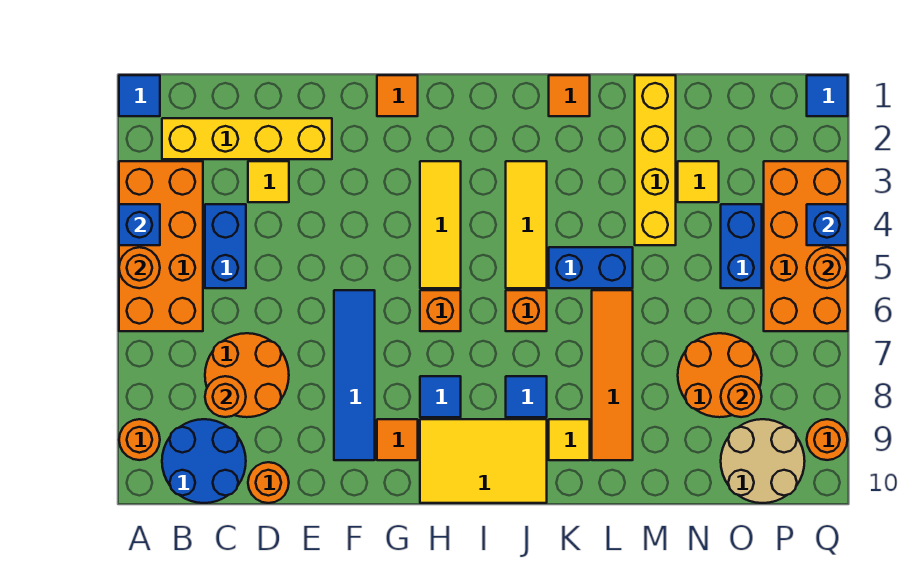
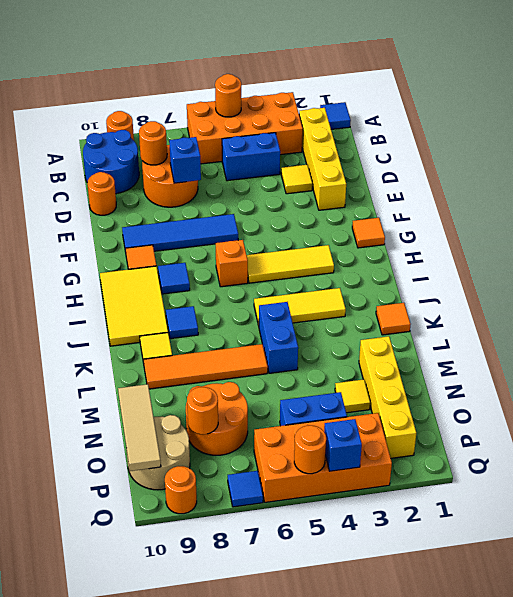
blue brick A4 level 2 -> blue brick D7 level 2
orange brick J6 level 1 -> none
yellow brick M1:M4 level 1 -> yellow brick M2:P2 level 1
none -> tan tile N10:P10 level 2
blue tile Q1 level 1 -> blue tile Q7 level 1

